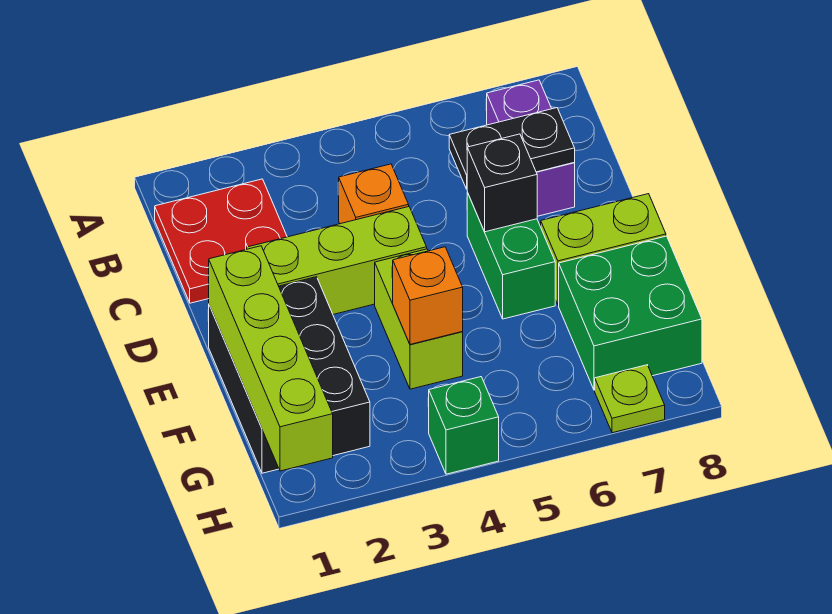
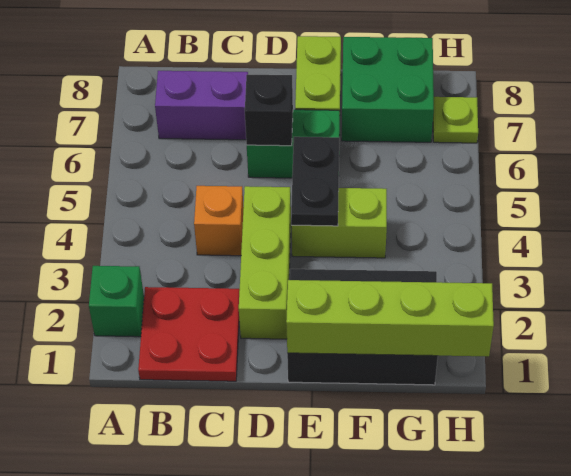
black plate C6:C7 level 2 -> black plate E4:E5 level 2
orange brick F4 level 2 -> none
green brick H4 level 1 -> green brick A2 level 1

